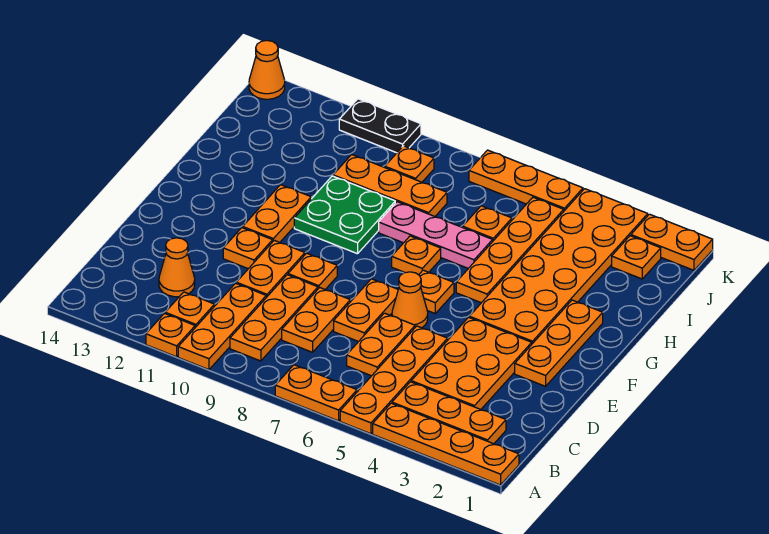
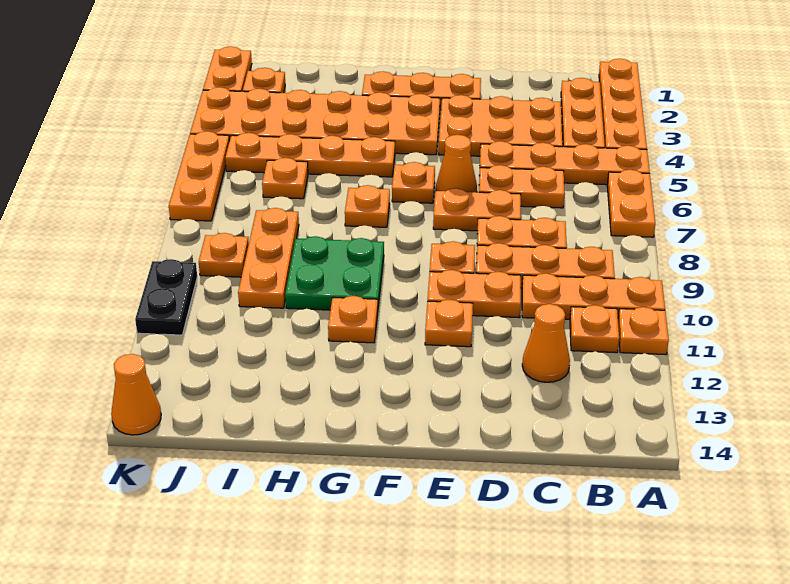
orange plate F11:G11 level 1 -> orange plate G11 level 1
pink plate H6:H8 level 1 -> none

